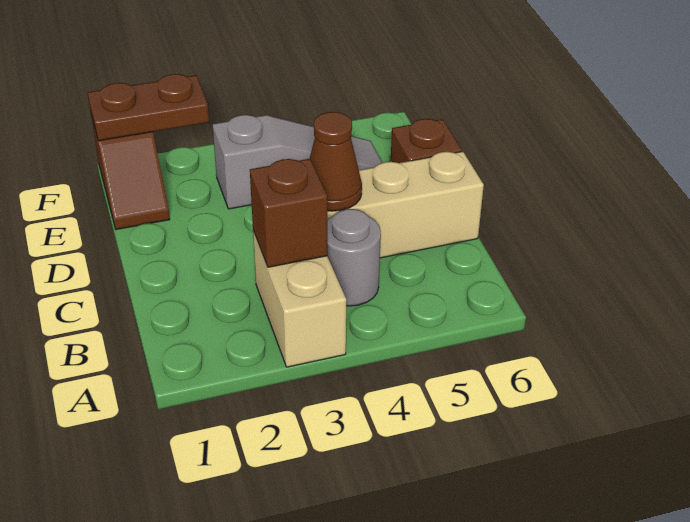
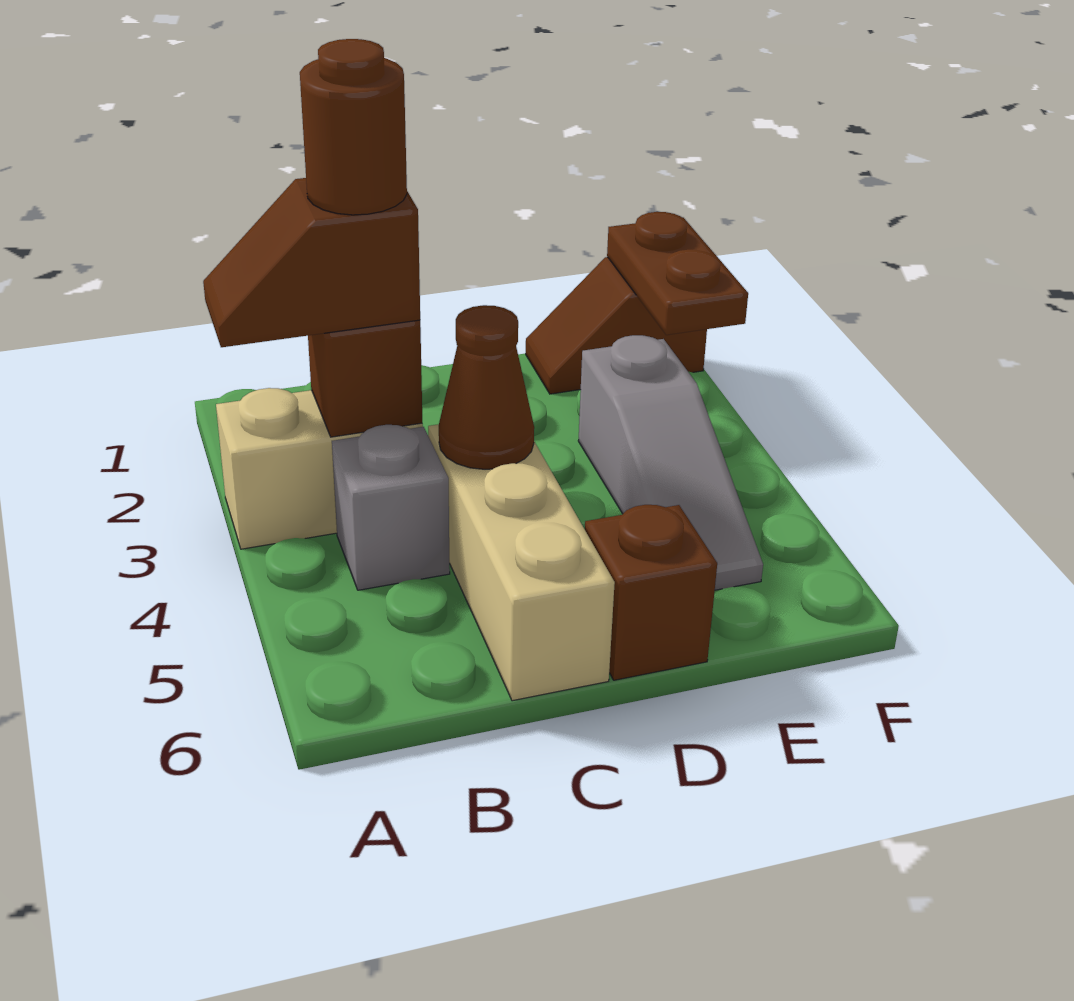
none -> brown slope A3:B3 level 3 top B
none -> brown round brick B3 level 4
grey round brick B4 level 1 -> grey brick B4 level 1

